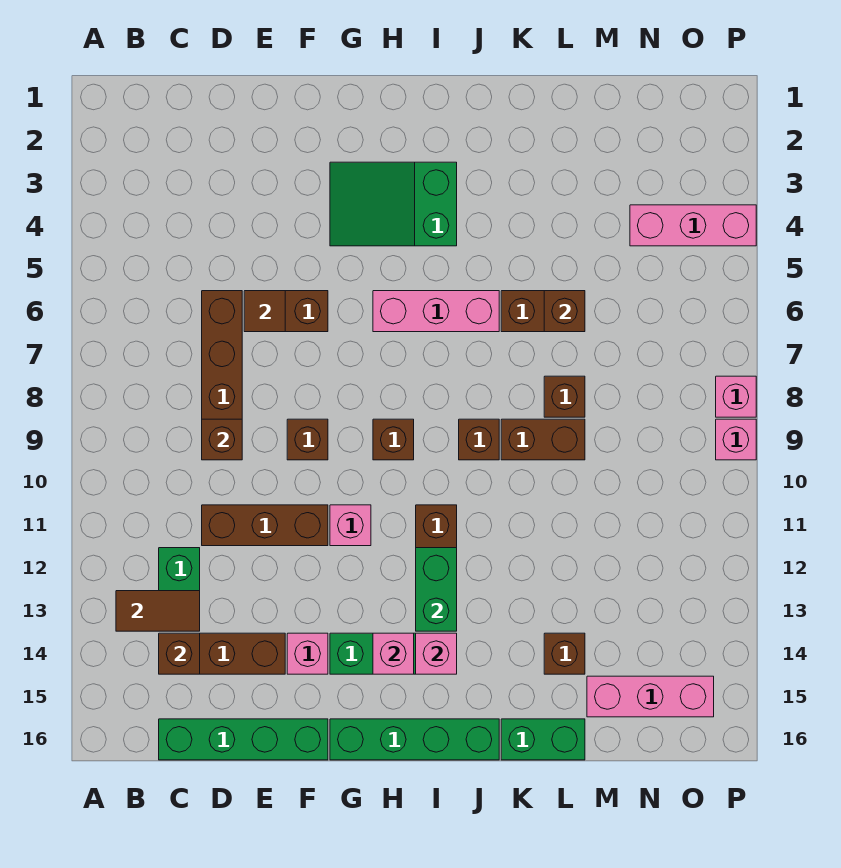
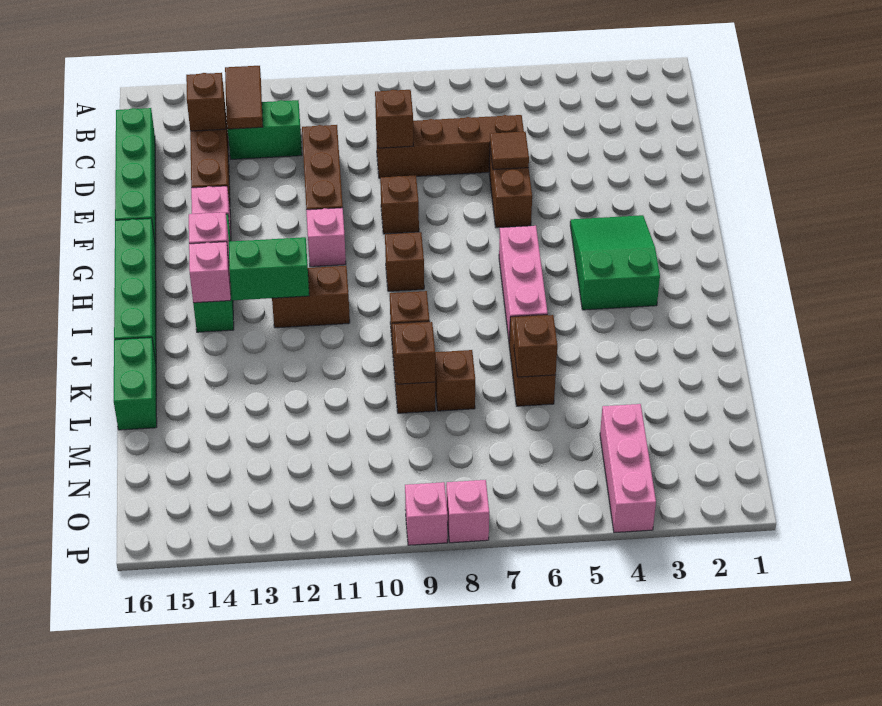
brown brick L14 level 1 -> brown brick L9 level 2
pink brick M15:O15 level 1 -> none

